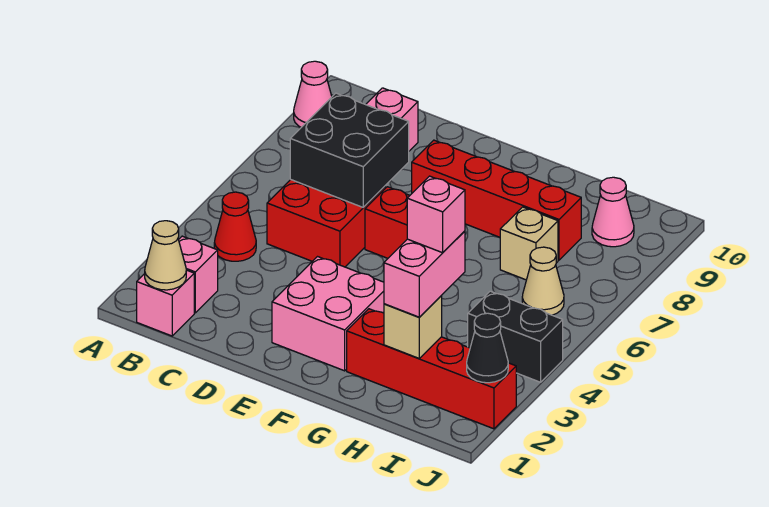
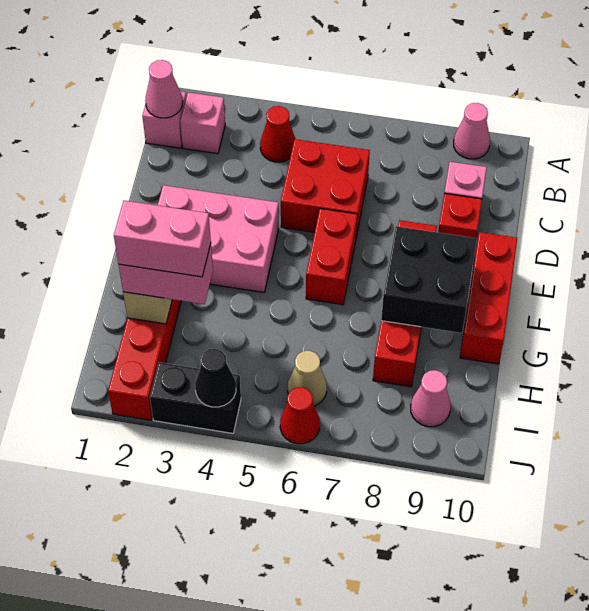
tan cone B1 level 2 -> pink cone B1 level 2
black brick C6:D7 level 2 -> black brick F8:G9 level 2
none -> red brick D9 level 1
pink brick E2:F3 level 1 -> pink brick E2:F4 level 1
none -> red brick E10:G10 level 1
pink brick H3 level 4 -> pink brick H2:H3 level 4
tan brick H7 level 1 -> none
black brick I4:J4 level 1 -> black brick J3:J4 level 1
black cone J2 level 2 -> black cone J4 level 2
none -> red cone J6 level 1

